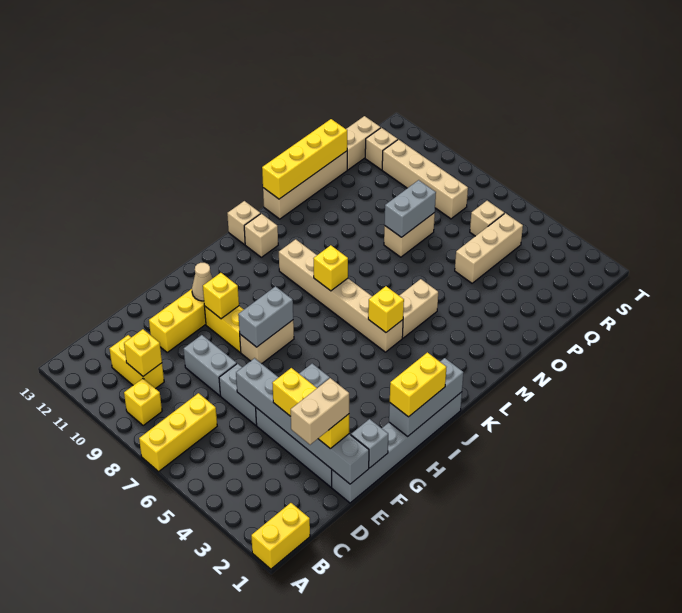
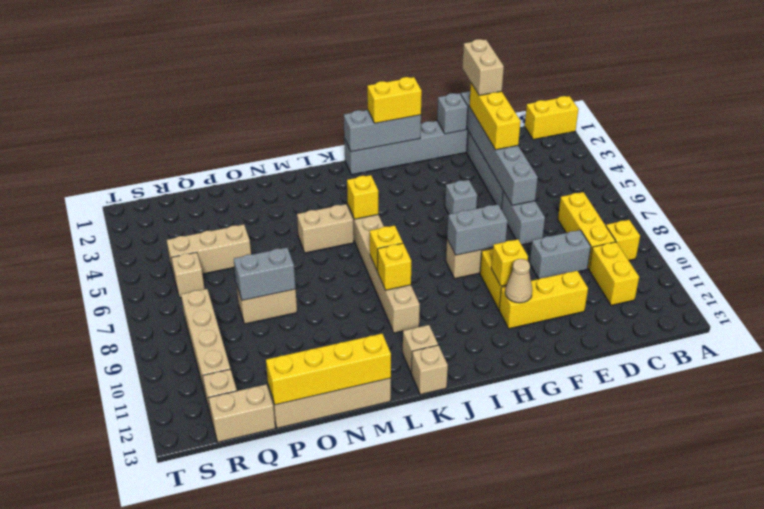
yellow brick A7:C7 level 1 -> yellow brick C7:C9 level 1
yellow brick C10 level 2 -> yellow brick K9 level 2
tan brick D2:E2 level 4 -> tan brick E1:E2 level 4
grey brick E8:E9 level 1 -> grey brick D9:E9 level 1

